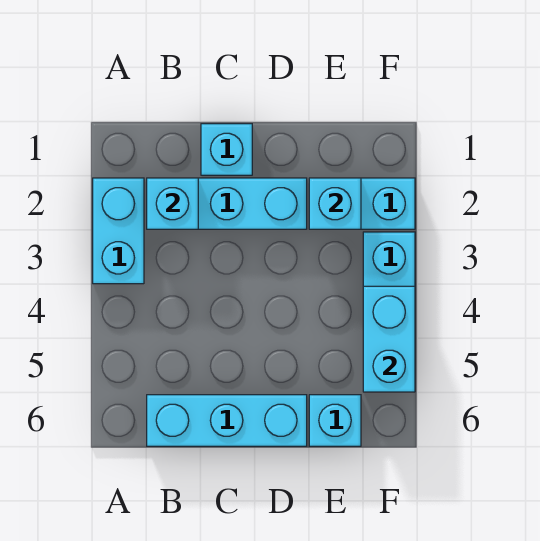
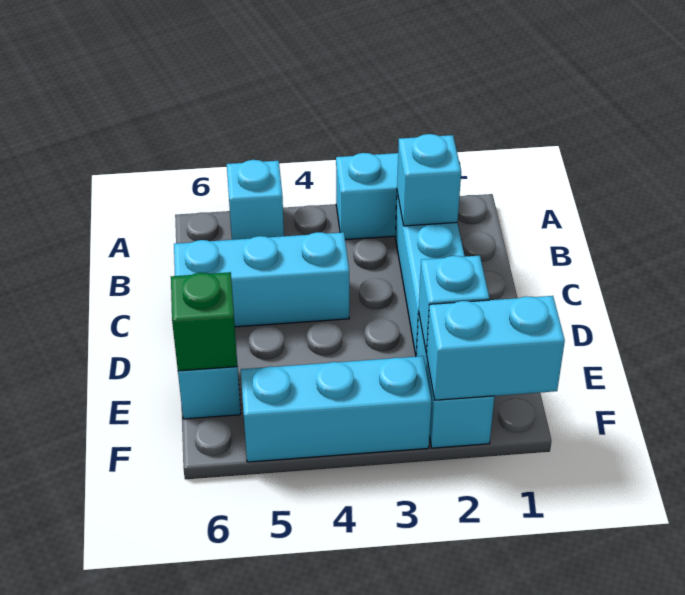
cyan brick B6:D6 level 1 -> cyan brick C4:C6 level 1
cyan brick C1 level 1 -> cyan brick A5 level 1
none -> green brick E6 level 2
cyan brick F4:F5 level 2 -> cyan brick F1:F2 level 2

